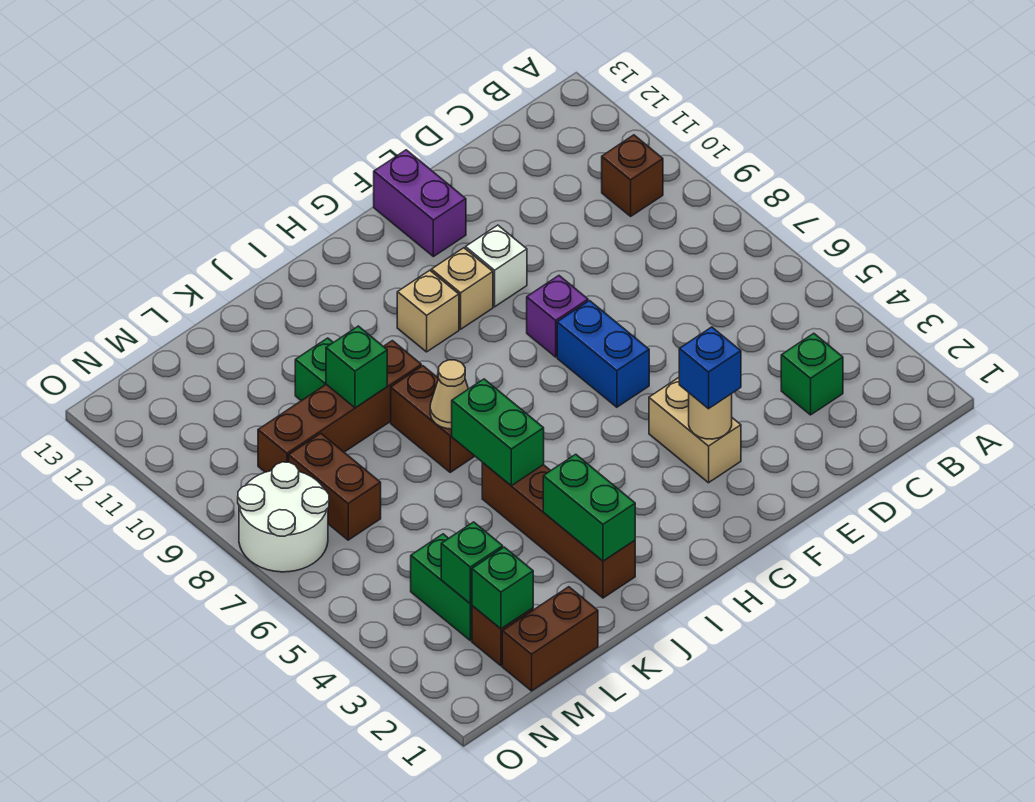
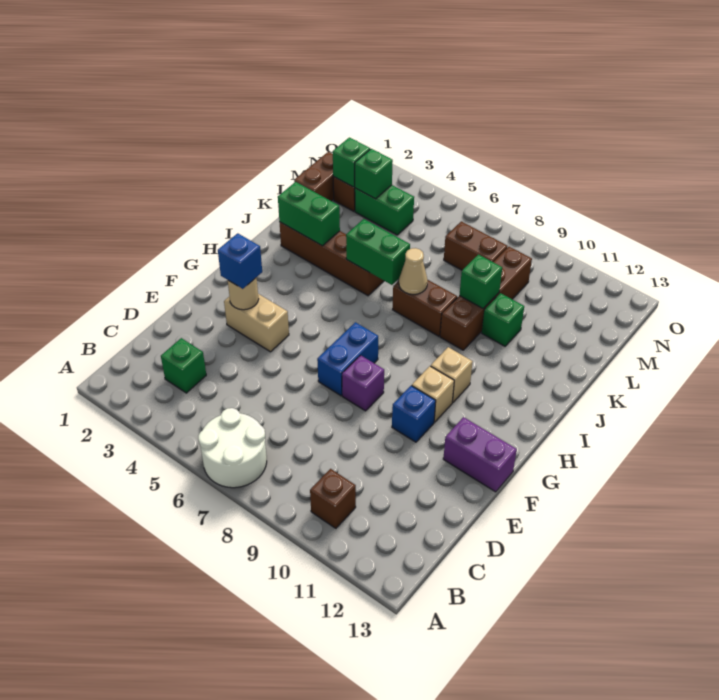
blue brick F6:F7 level 1 -> blue brick F7:G7 level 1
white brick F10 level 1 -> blue brick F10 level 1
white round brick N7:O8 level 1 -> white round brick A6:B7 level 1

